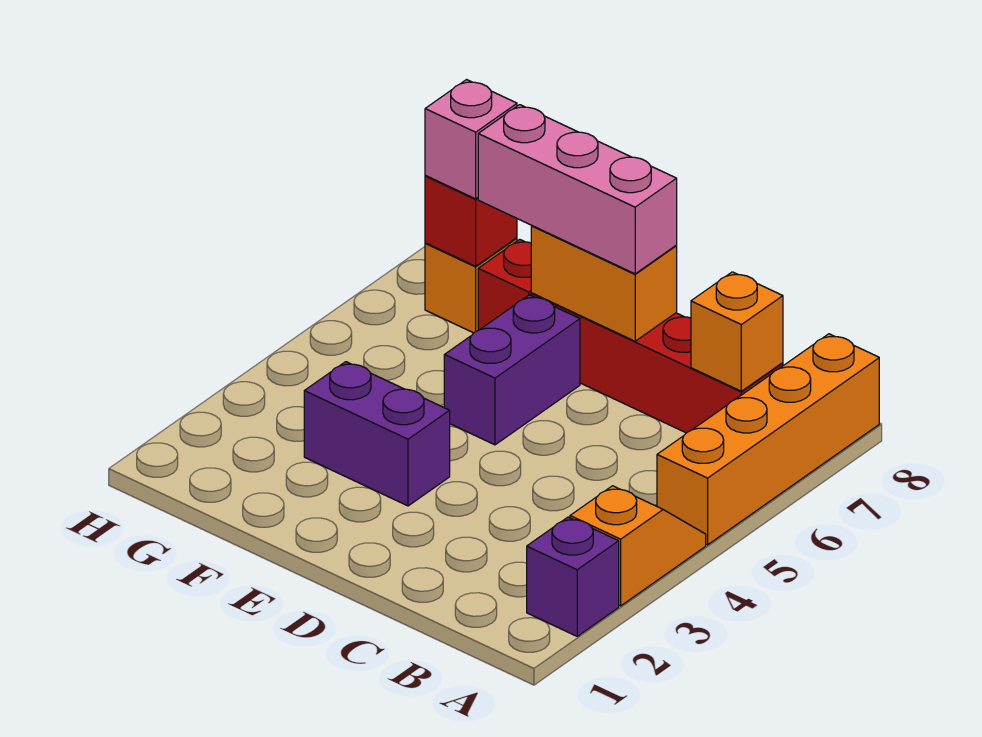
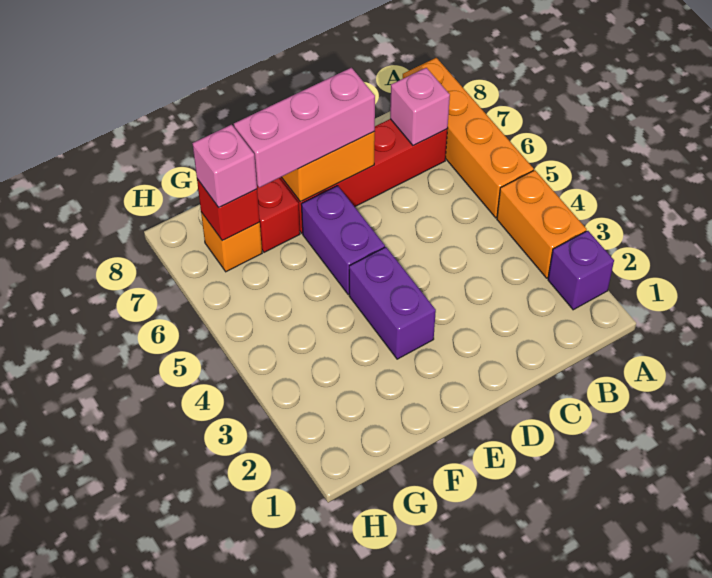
orange slope A3:A4 level 1 top 3 -> orange brick A3:A4 level 1
orange brick B7 level 2 -> pink brick B7 level 2
purple brick E3:F3 level 1 -> purple brick E3:E4 level 1

